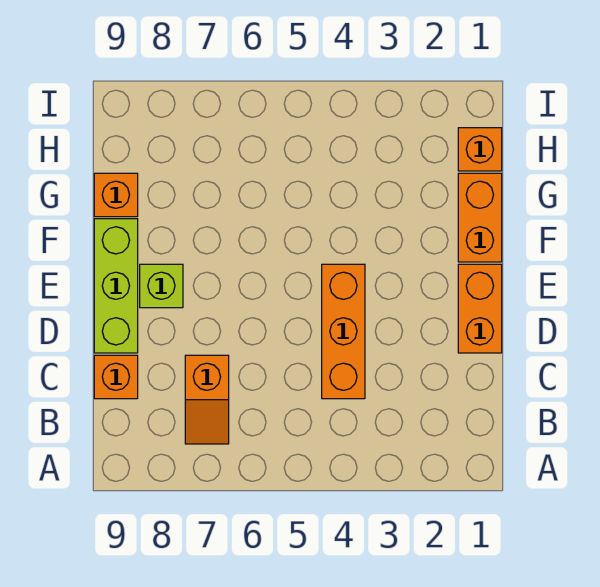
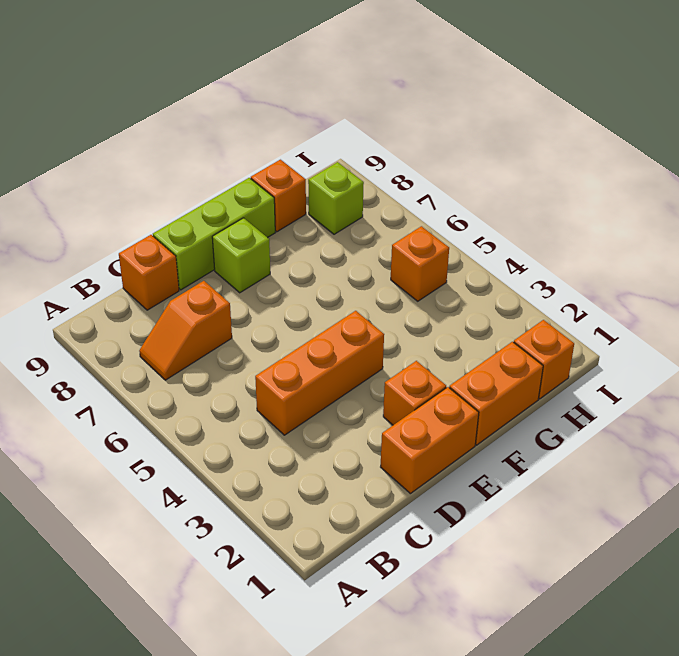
none -> orange brick E2 level 1
none -> orange brick H5 level 1
none -> lime brick H8 level 1

